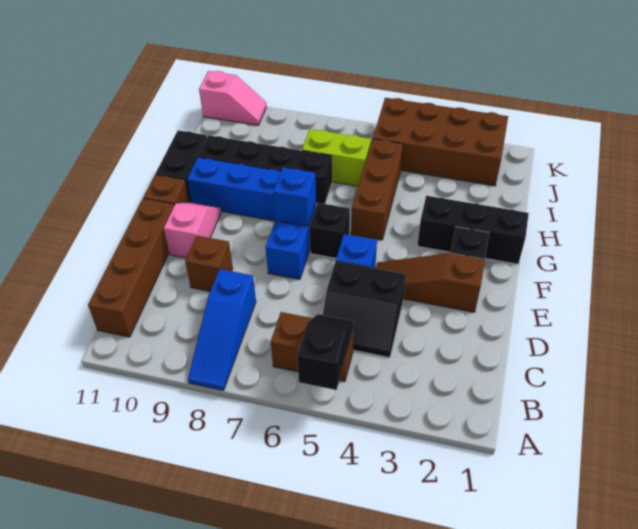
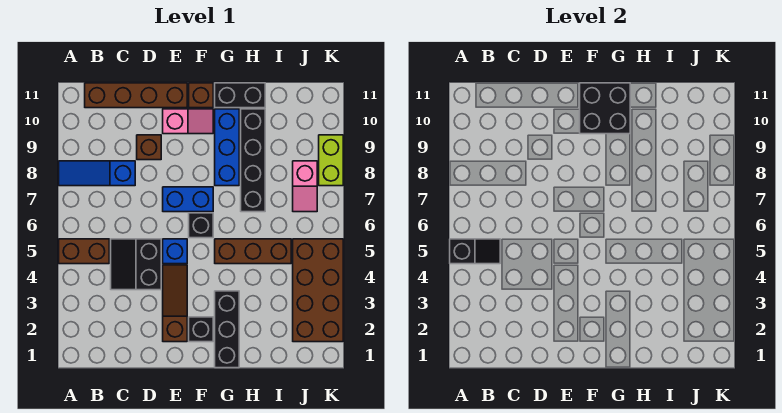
brown brick B5:B6 level 1 -> brown brick A5:B5 level 1
blue brick F7 level 2 -> none
none -> black brick F10:G11 level 2
lime brick I6:I7 level 1 -> lime brick K8:K9 level 1
pink slope K10:K11 level 1 top 11 -> pink slope J7:J8 level 1 top 8

